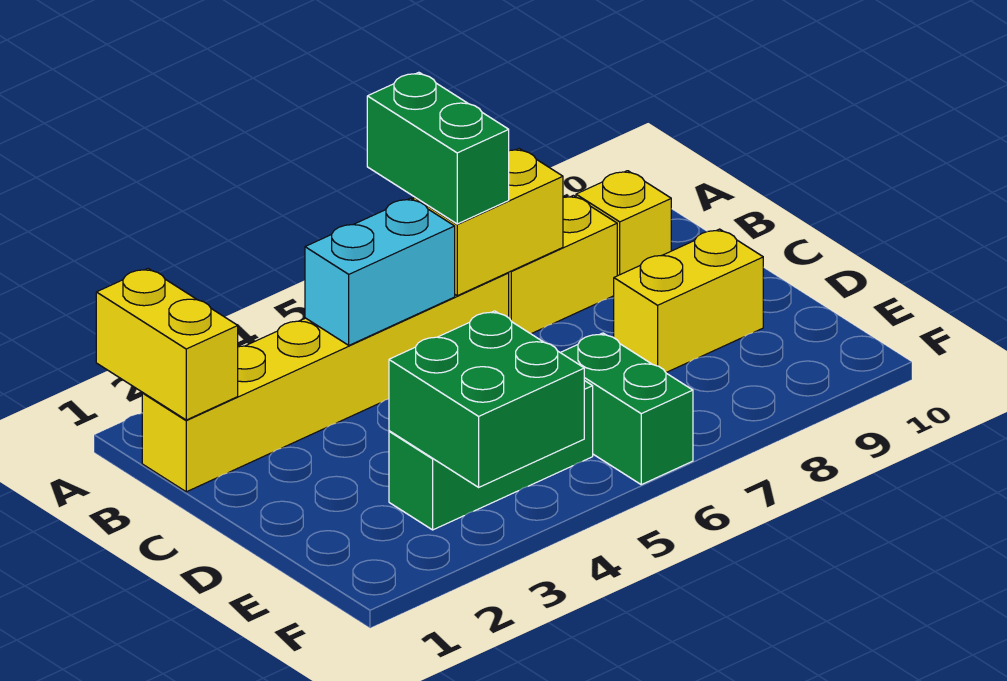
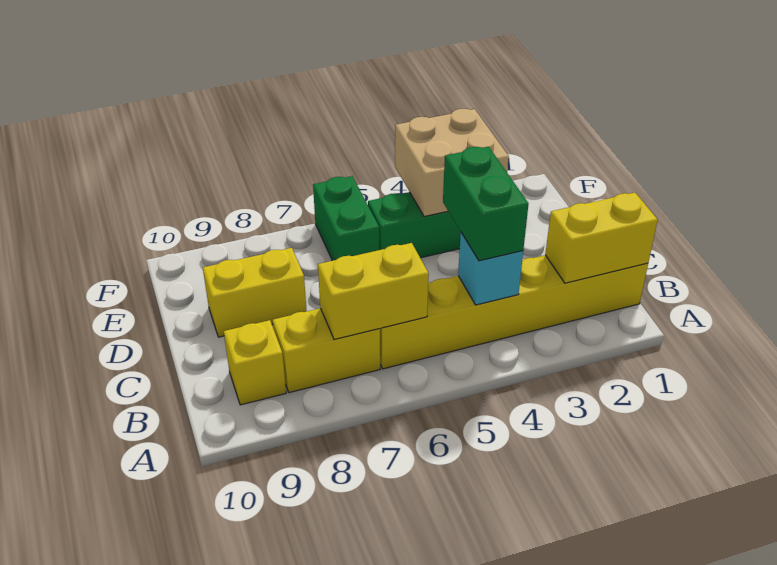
yellow brick A1:B1 level 2 -> yellow brick B1:B2 level 2
green brick A6:B6 level 3 -> green brick B4:C4 level 3
cyan brick B4:B5 level 2 -> cyan brick B4 level 2
green brick E3:F4 level 2 -> tan brick E3:F4 level 2

